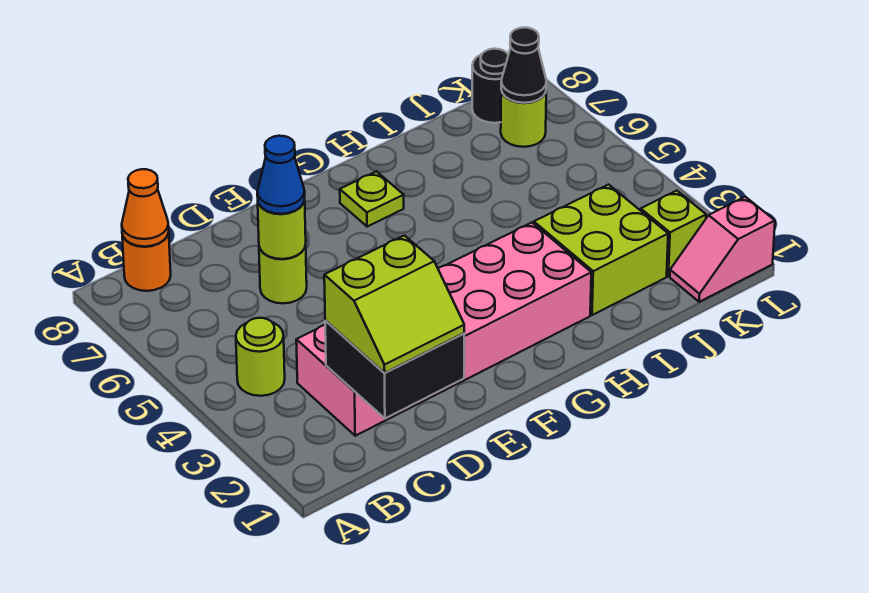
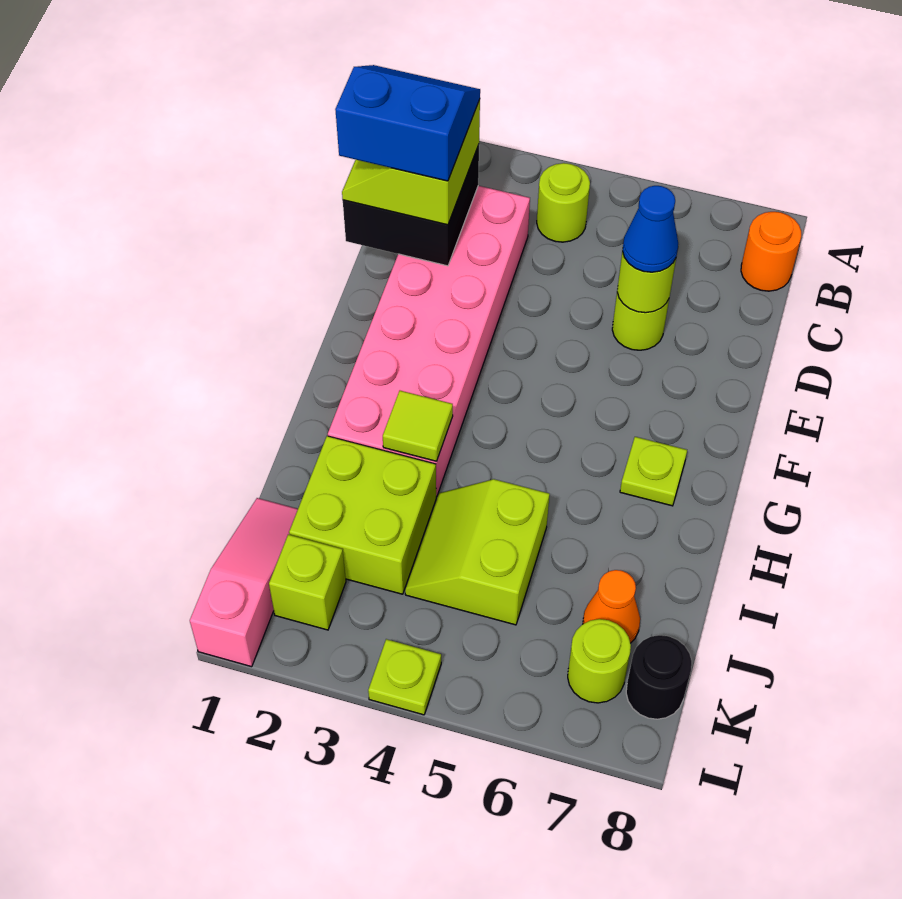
orange cone B8 level 2 -> orange cone J7 level 1
none -> blue slope C1:D2 level 4 top D
none -> lime tile H3 level 2
none -> lime slope I4:J5 level 1 top 5
pink slope K1:L1 level 1 top L -> pink slope J1:L1 level 1 top L
black cone K7 level 2 -> none
none -> lime plate L4 level 1

